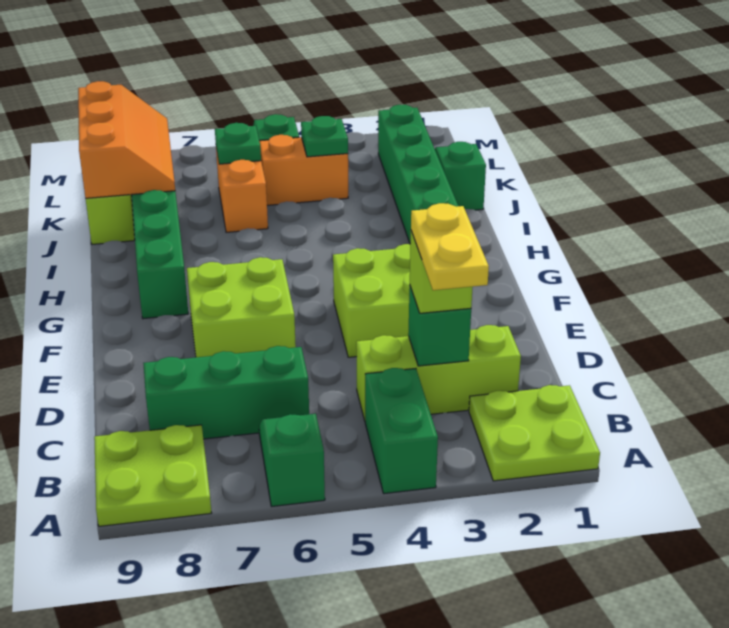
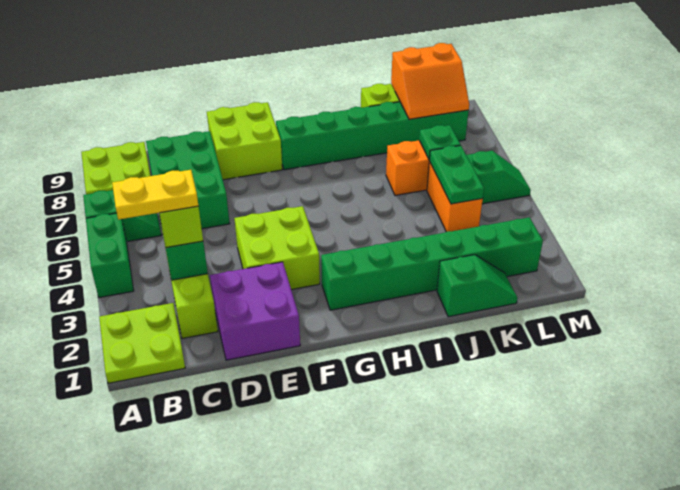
green brick A4:B4 level 1 -> green brick A4:A5 level 1
green brick C6:C8 level 1 -> green brick C6:D8 level 1
none -> purple brick D1:E2 level 1
lime brick E6:F7 level 1 -> lime brick E8:F9 level 1
orange slope J8:L9 level 2 top 9 -> orange slope K8:L9 level 2 top 9
green plate K4 level 2 -> green plate K4:K5 level 2

